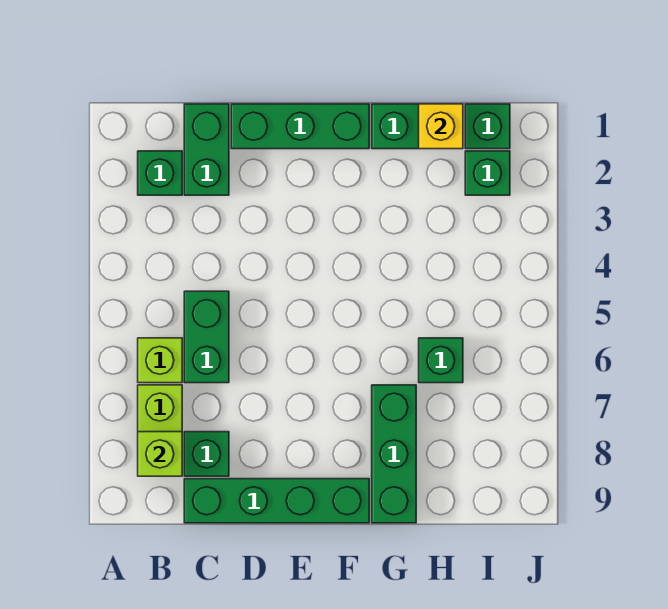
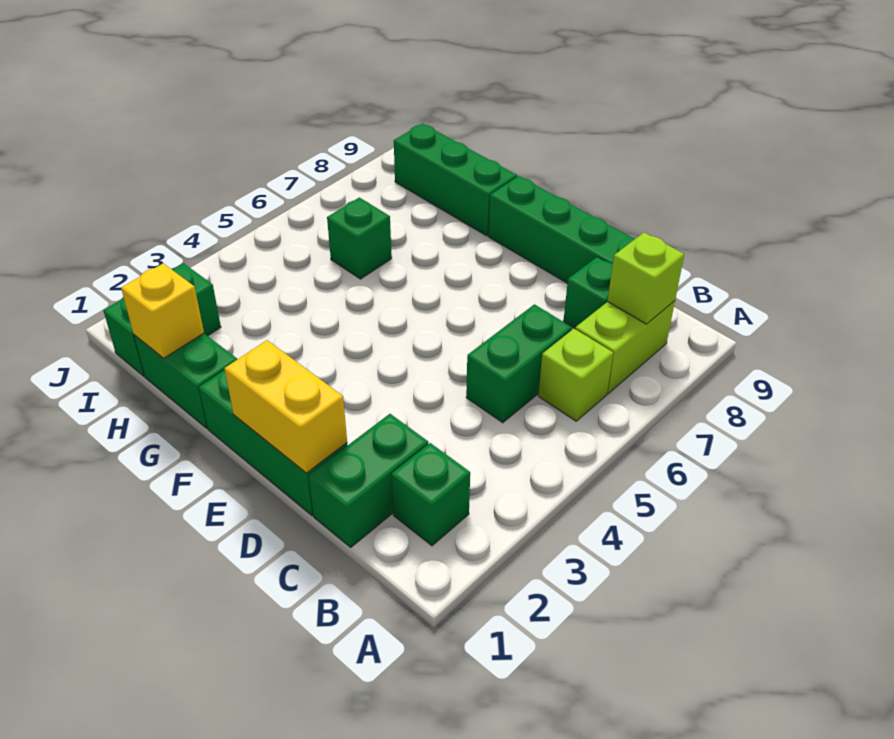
none -> yellow brick D1:E1 level 2
green brick G7:G9 level 1 -> green brick G9:I9 level 1

